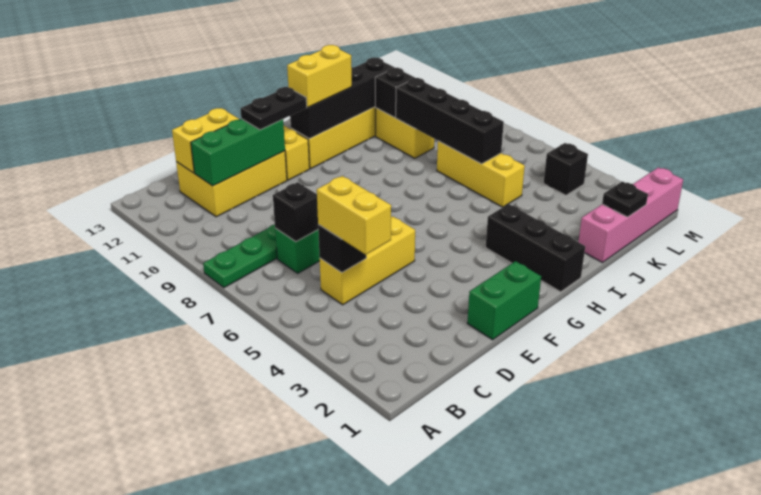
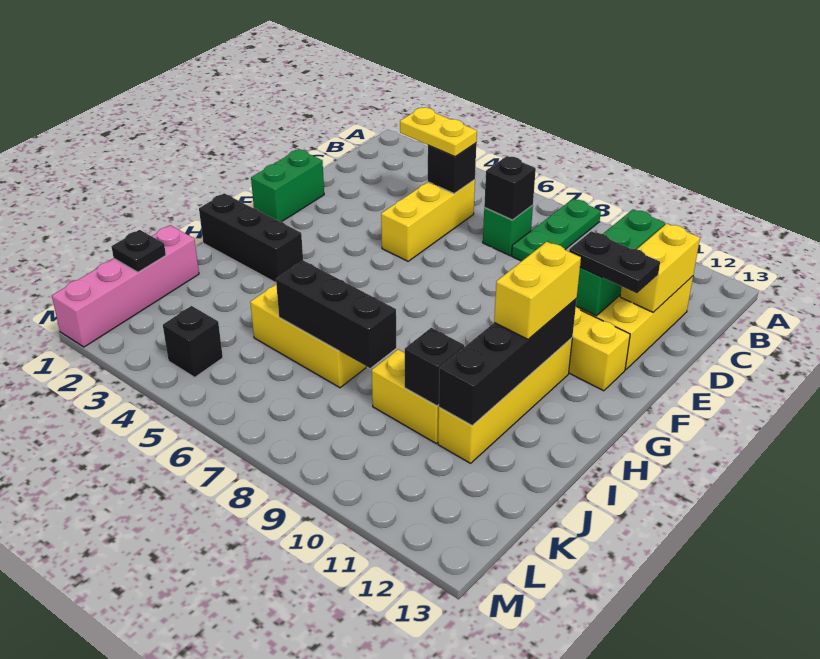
yellow brick C4:C5 level 3 -> yellow plate C4:C5 level 3
black plate E11:F11 level 3 -> black plate E11:E12 level 3
black brick J6:J9 level 2 -> black brick J6:J8 level 2

